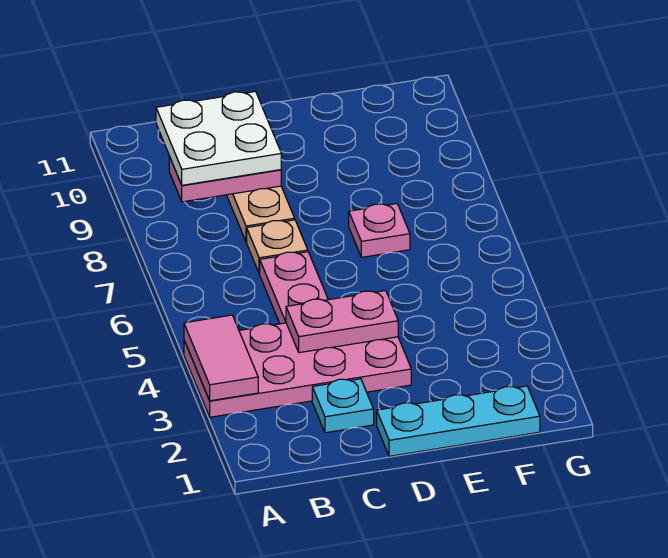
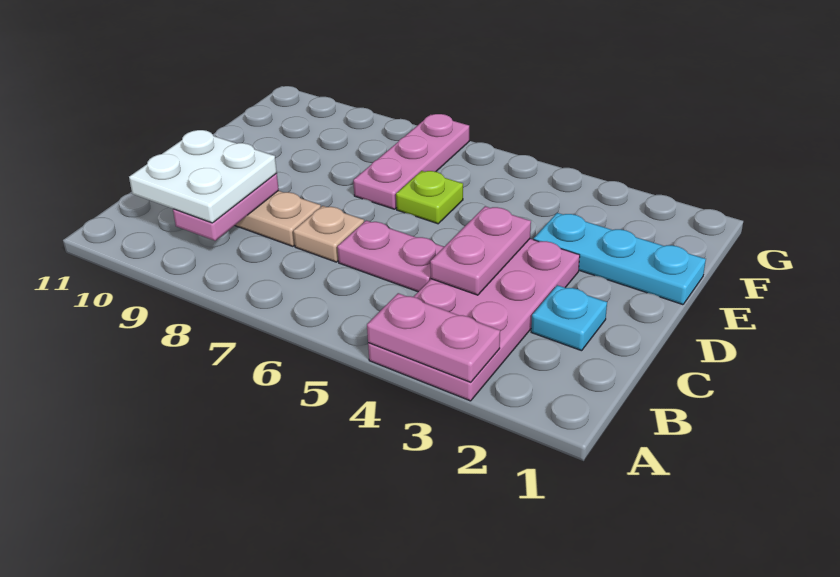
pink tile A3:A4 level 2 -> pink plate A3:A4 level 2
cyan plate D1:F1 level 1 -> cyan plate E1:E3 level 1
none -> lime plate E6 level 1
pink plate E7 level 1 -> pink plate E7:G7 level 1

